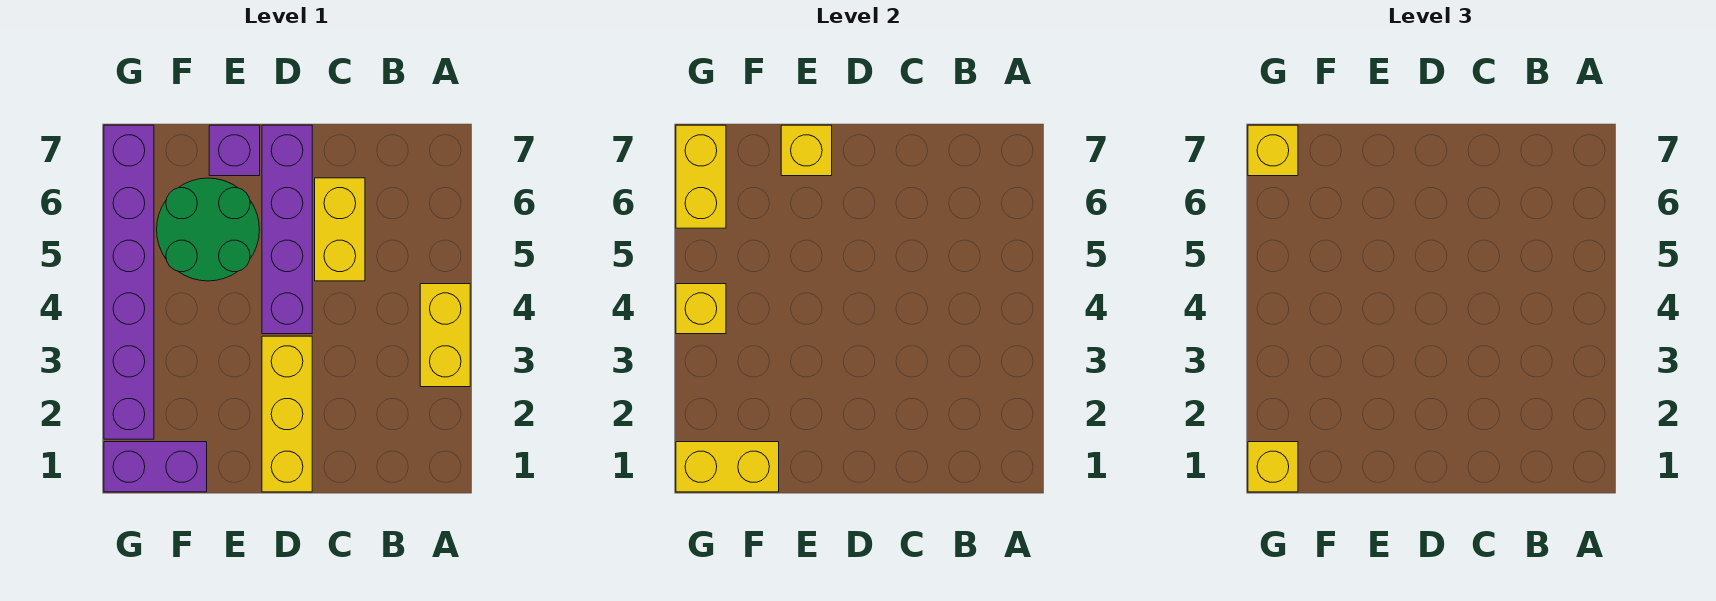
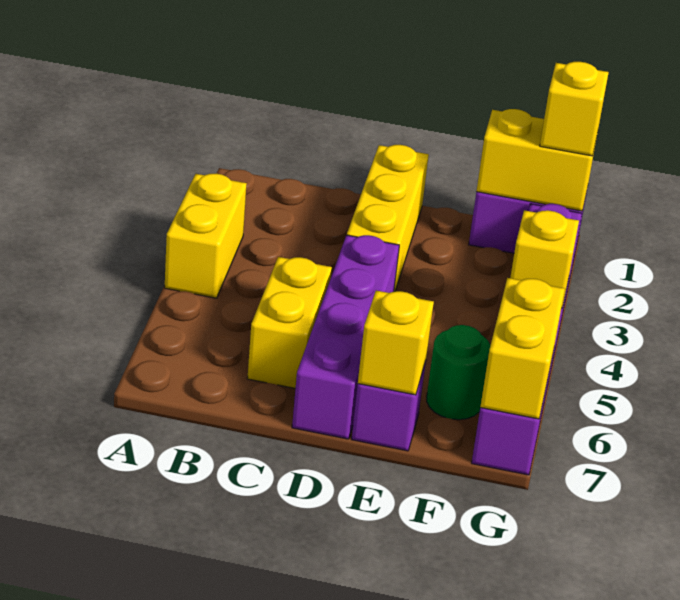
green round brick E5:F6 level 1 -> green round brick F6 level 1
yellow brick G7 level 3 -> none

